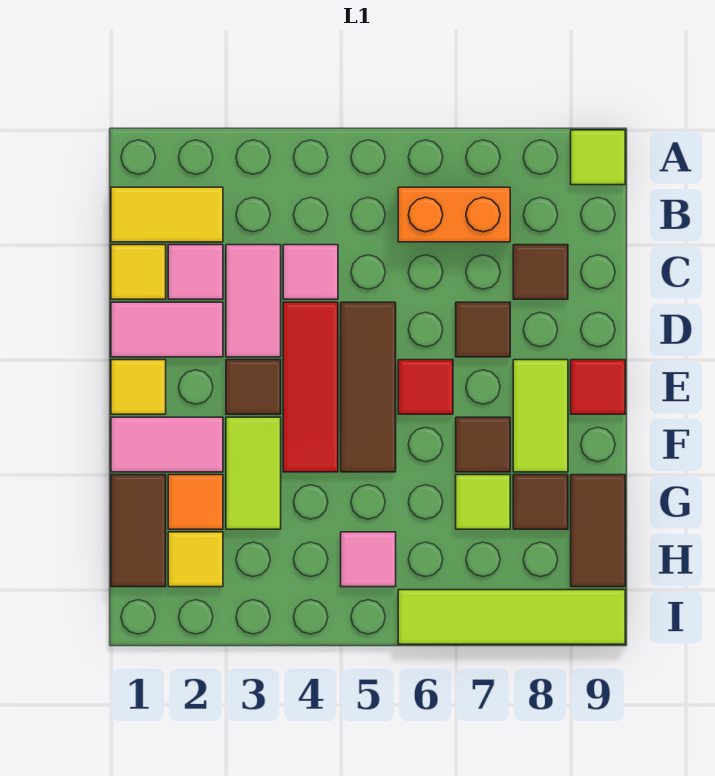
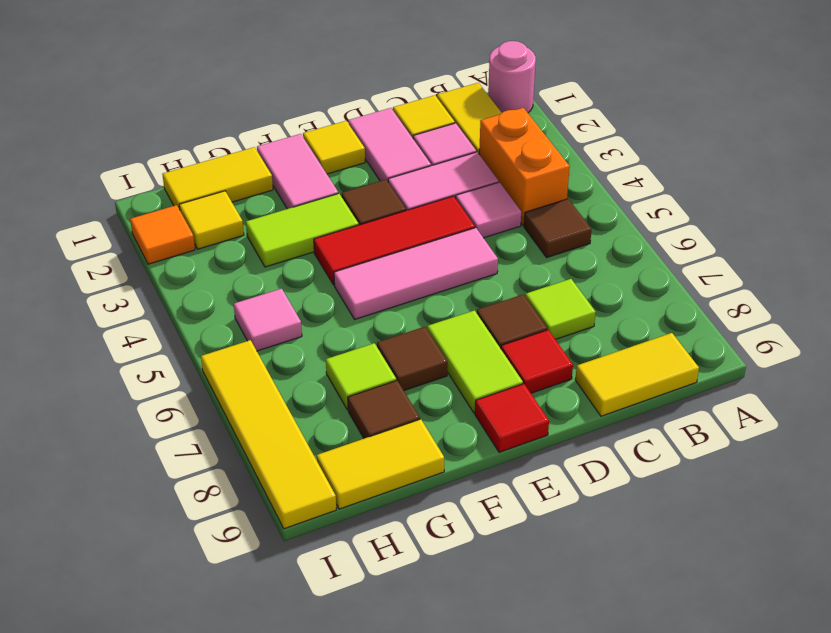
none -> pink round brick A1 level 1
lime tile A9 level 1 -> lime tile C7 level 1
orange brick B6:B7 level 1 -> orange brick B3:B4 level 1
none -> yellow tile B9:C9 level 1
brown tile C8 level 1 -> brown tile B5 level 1
brown tile D5:F5 level 1 -> pink tile D5:F5 level 1
red tile E6 level 1 -> red tile D8 level 1
lime tile E8:F8 level 1 -> lime tile E7:E8 level 1
brown tile G1:H1 level 1 -> yellow tile G1:H1 level 1
orange tile G2 level 1 -> orange tile I2 level 1
brown tile G9:H9 level 1 -> yellow tile G9:H9 level 1
lime tile I6:I9 level 1 -> yellow tile I6:I9 level 1

